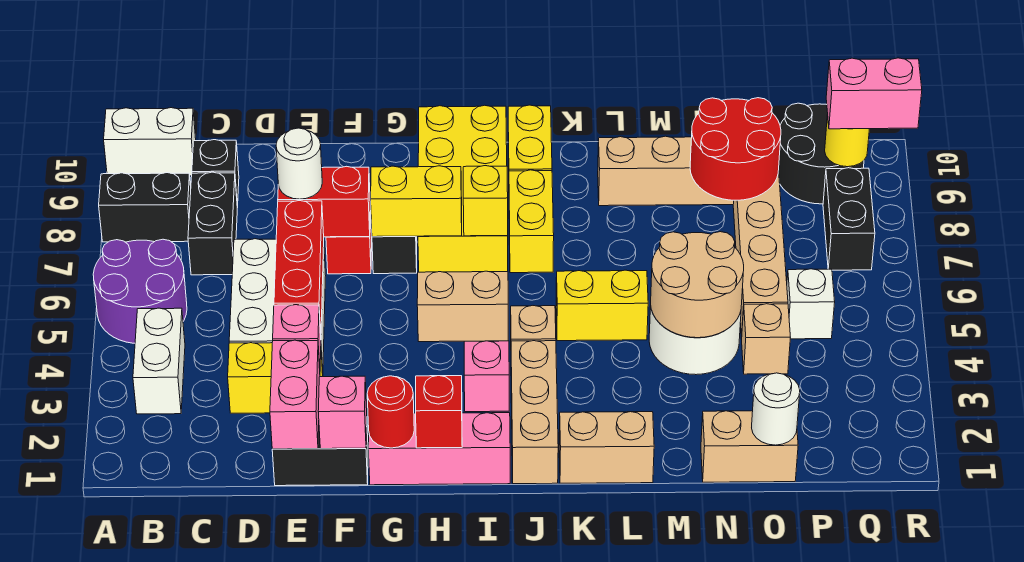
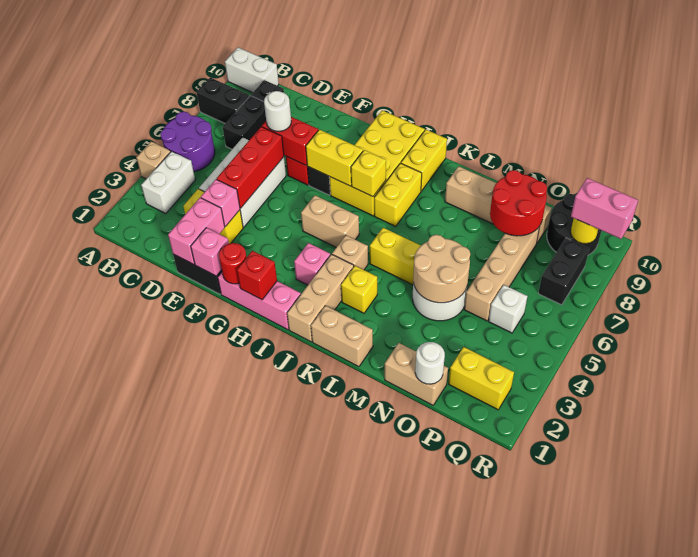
none -> yellow brick K3 level 1
tan brick O4 level 1 -> tan brick A4 level 1
none -> yellow brick P2:Q2 level 1

